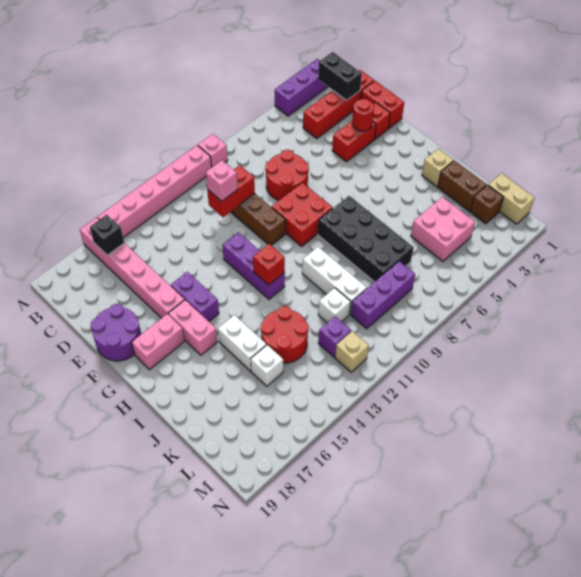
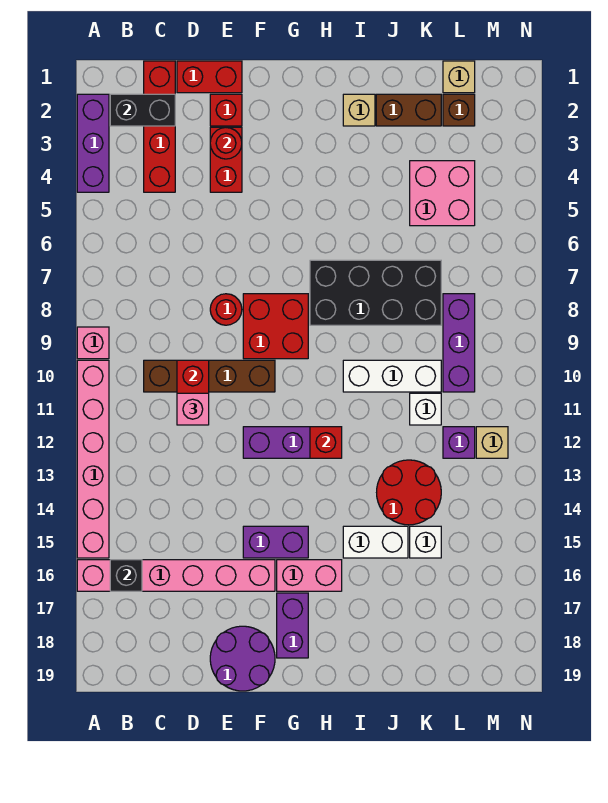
red round brick D7:E8 level 1 -> red round brick E8 level 1
pink brick G17:G18 level 1 -> purple brick G17:G18 level 1
tan brick L1:M1 level 1 -> tan brick L1 level 1

